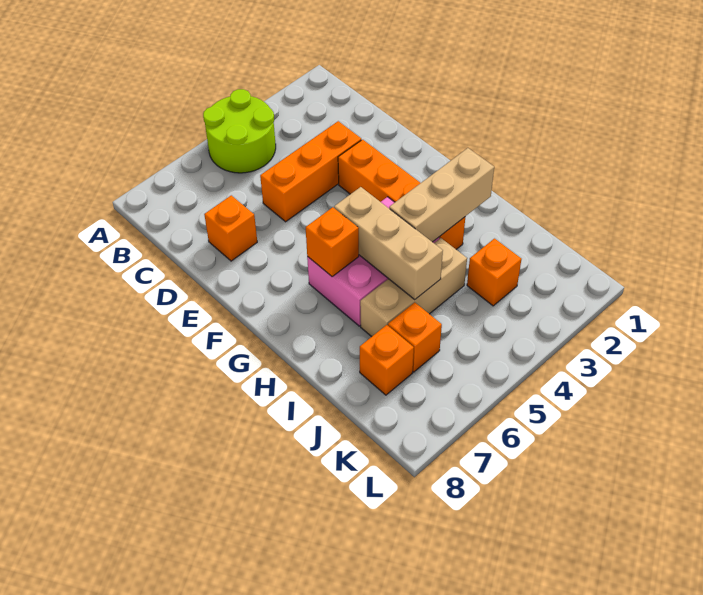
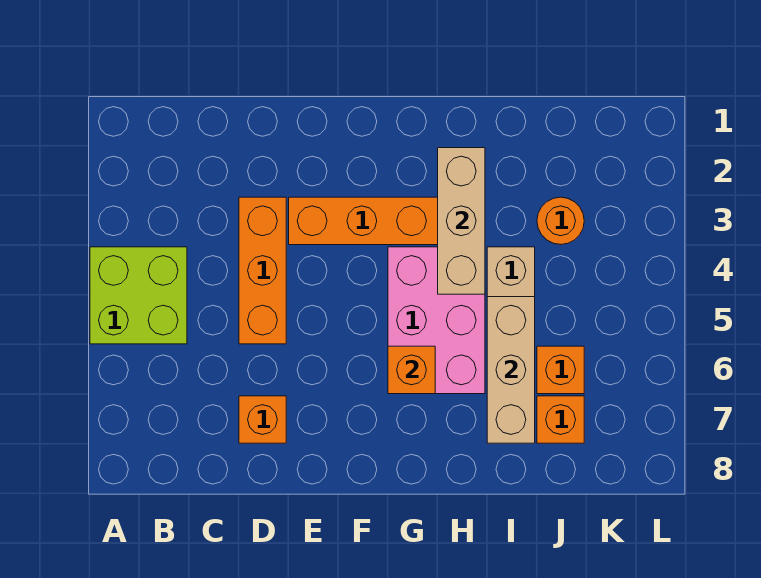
lime round brick A4:B5 level 1 -> lime brick A4:B5 level 1
tan brick G5:I5 level 2 -> tan brick I5:I7 level 2
orange brick J3 level 1 -> orange round brick J3 level 1

